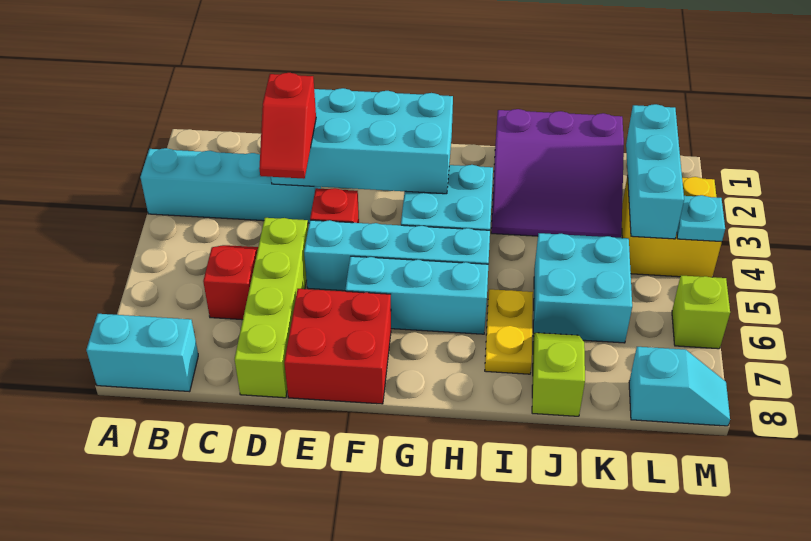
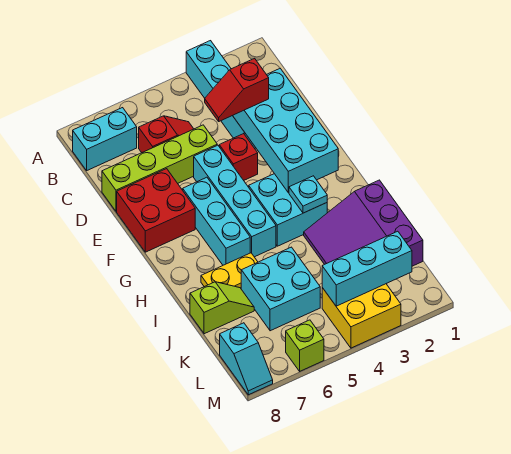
cyan brick A8:B8 level 1 -> cyan brick B7:B8 level 1
cyan plate M4 level 2 -> cyan plate H3 level 2

